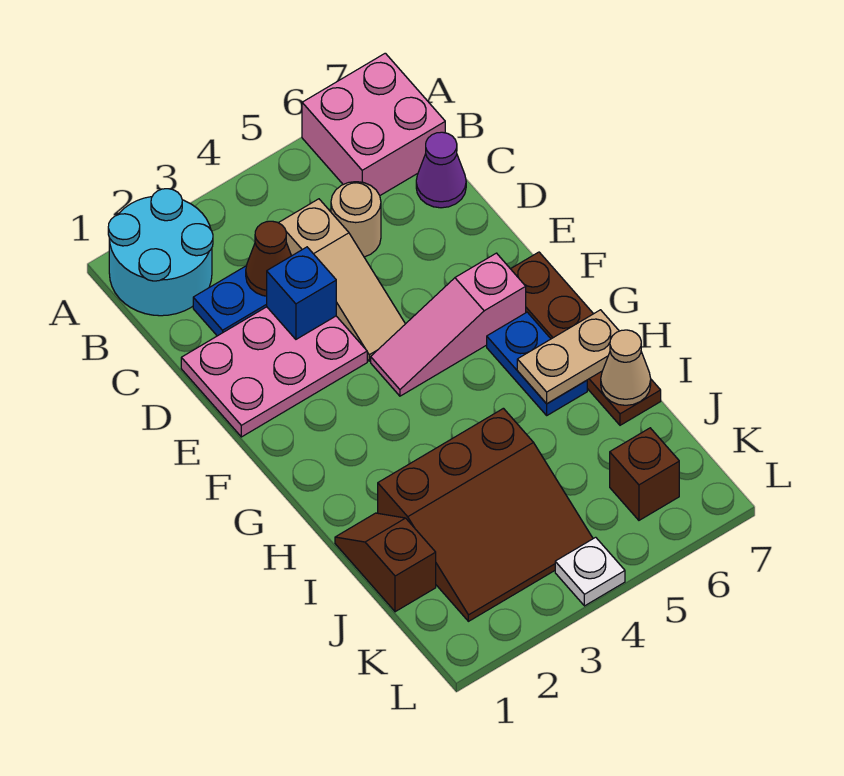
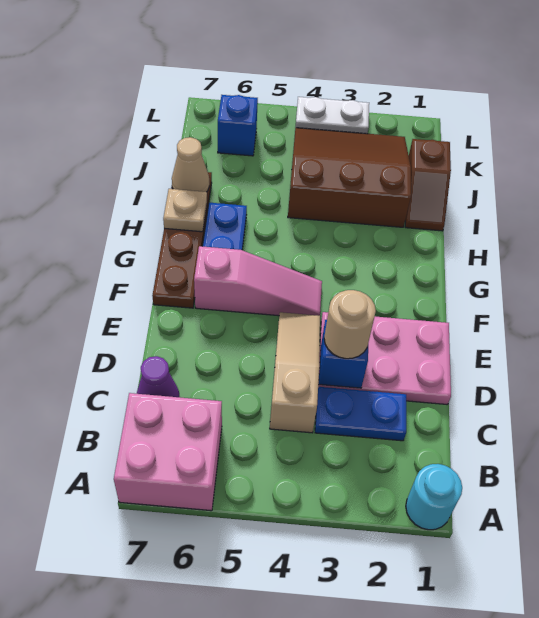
cyan round brick A1:B2 level 1 -> cyan round brick A1 level 1
brown cone C3 level 2 -> none
tan round brick C5 level 1 -> tan round brick D3 level 3
tan plate H6:H7 level 2 -> tan plate H7 level 2
brown brick K6 level 1 -> blue brick K6 level 1
white plate L4 level 1 -> white plate L3:L4 level 1

